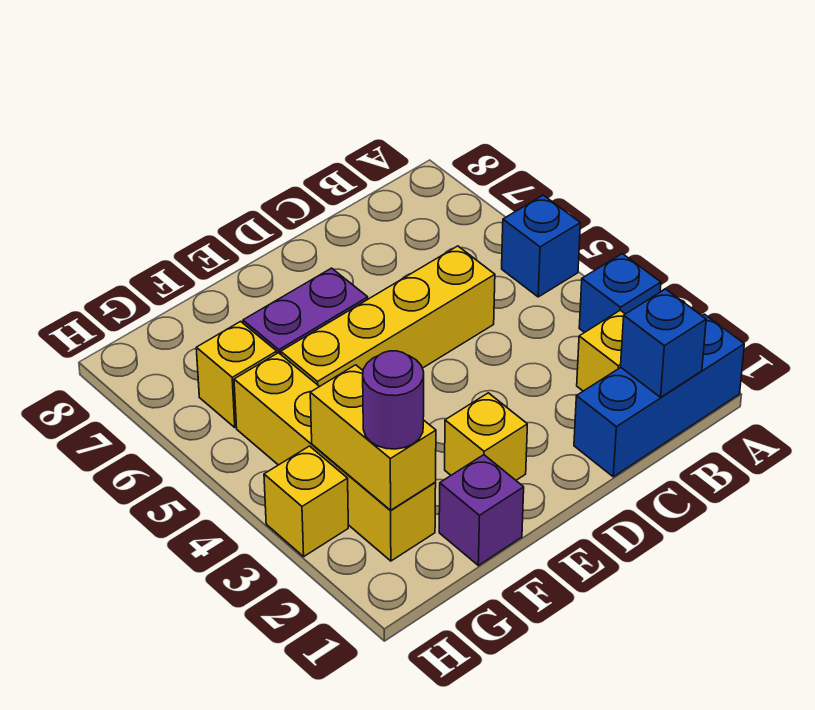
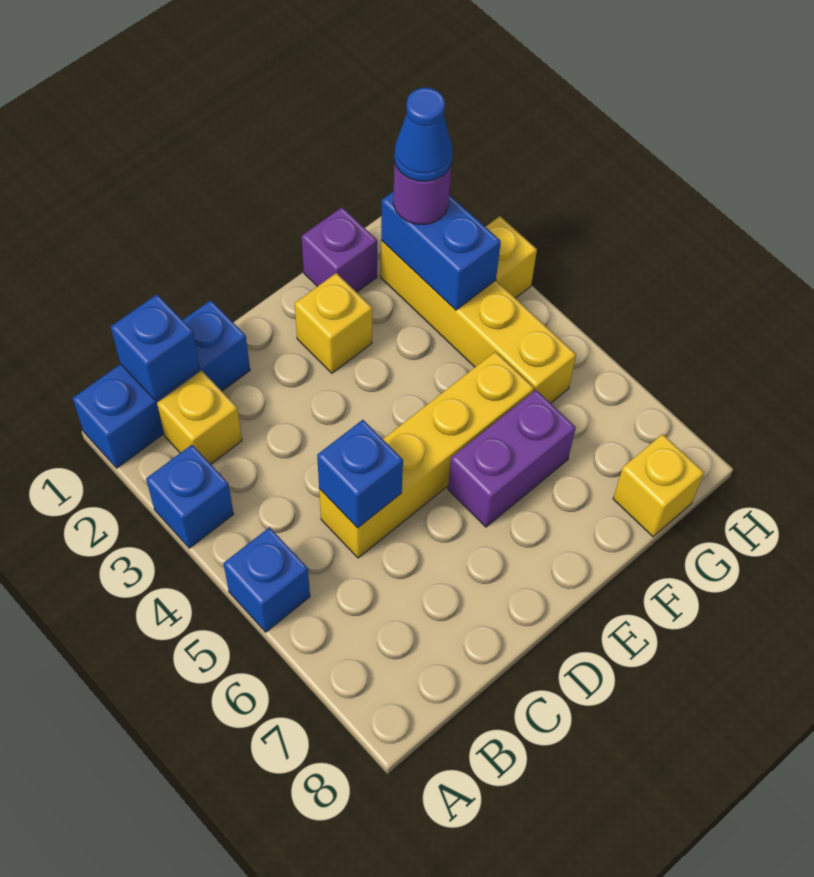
none -> blue brick C5 level 2
yellow brick G2:G3 level 2 -> blue brick G2:G3 level 2
none -> blue cone G2 level 4
yellow brick G6 level 1 -> yellow brick G8 level 1

